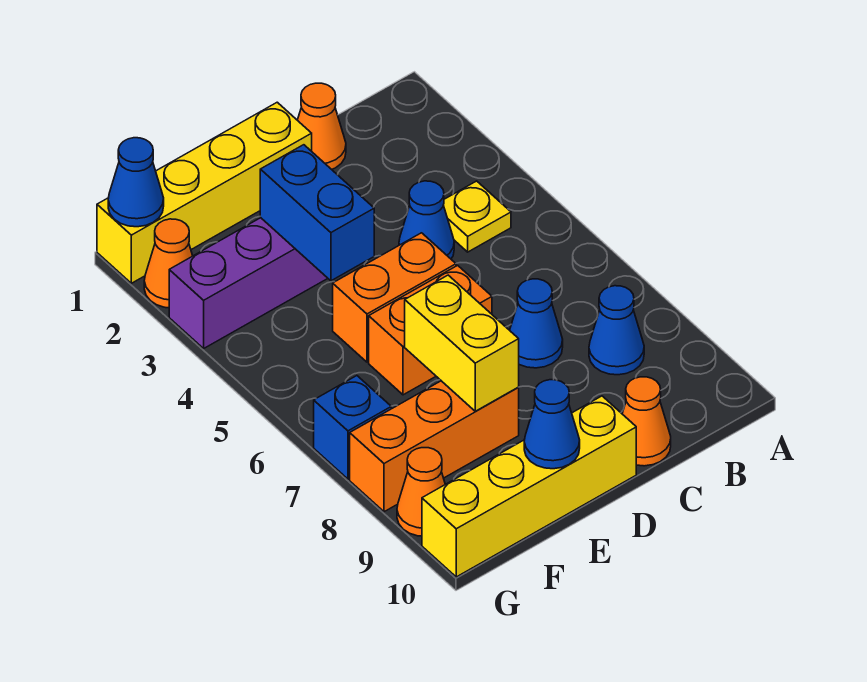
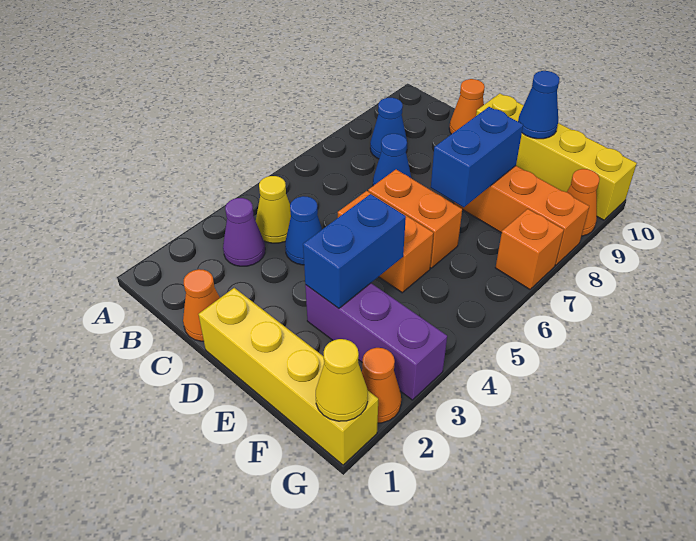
none -> purple cone B3 level 1
yellow plate B4 level 1 -> yellow cone B4 level 1
yellow brick E7:E8 level 2 -> blue brick E7:E8 level 2
blue cone G1 level 2 -> yellow cone G1 level 2
blue brick G7 level 1 -> orange brick G7 level 1

